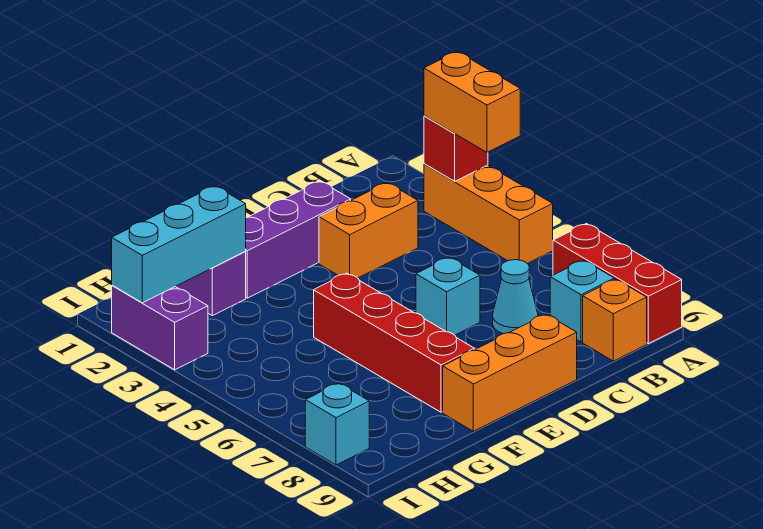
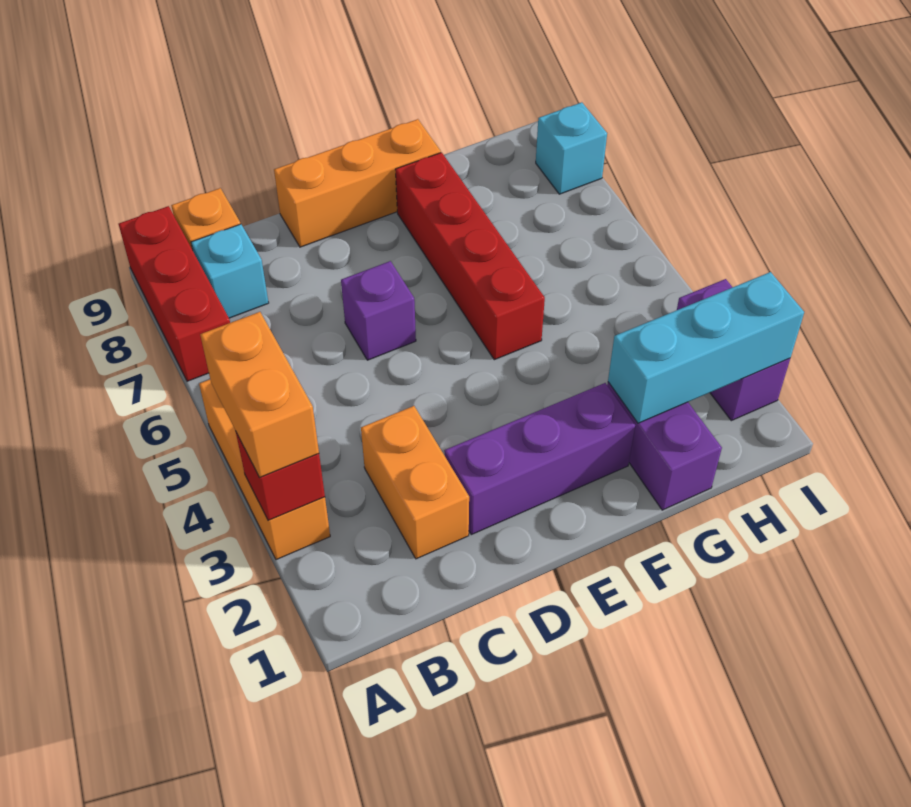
orange brick C3:D3 level 1 -> orange brick C2:C3 level 1
cyan cone C7 level 1 -> none
cyan brick D6 level 1 -> purple brick D6 level 1

